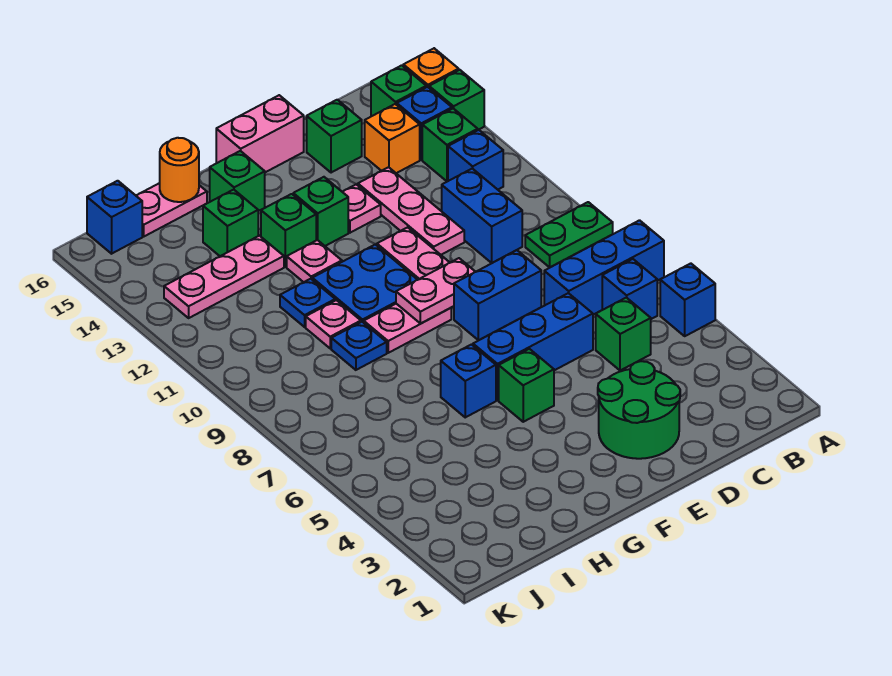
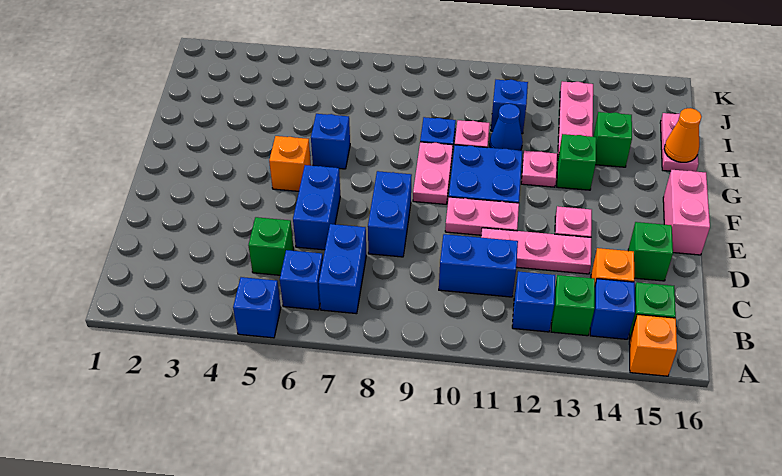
blue brick A7:C7 level 1 -> blue brick B7:C7 level 1
green plate A9:B9 level 1 -> none
green brick A14 level 1 -> none
green round brick D2:E3 level 1 -> none
blue brick D6:F6 level 1 -> blue brick D6:E6 level 1
pink plate E9:F9 level 2 -> none
green brick F5 level 1 -> orange brick F5 level 1
green brick F13 level 1 -> none
green brick G15 level 1 -> none
blue plate H11 level 1 -> blue cone H11 level 1
orange round brick H16 level 2 -> orange cone H16 level 2
blue brick J16 level 1 -> blue brick I11 level 1

